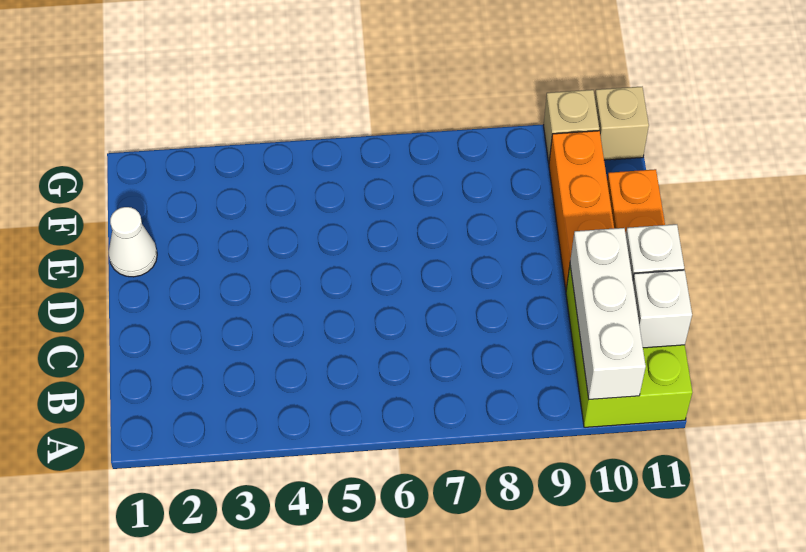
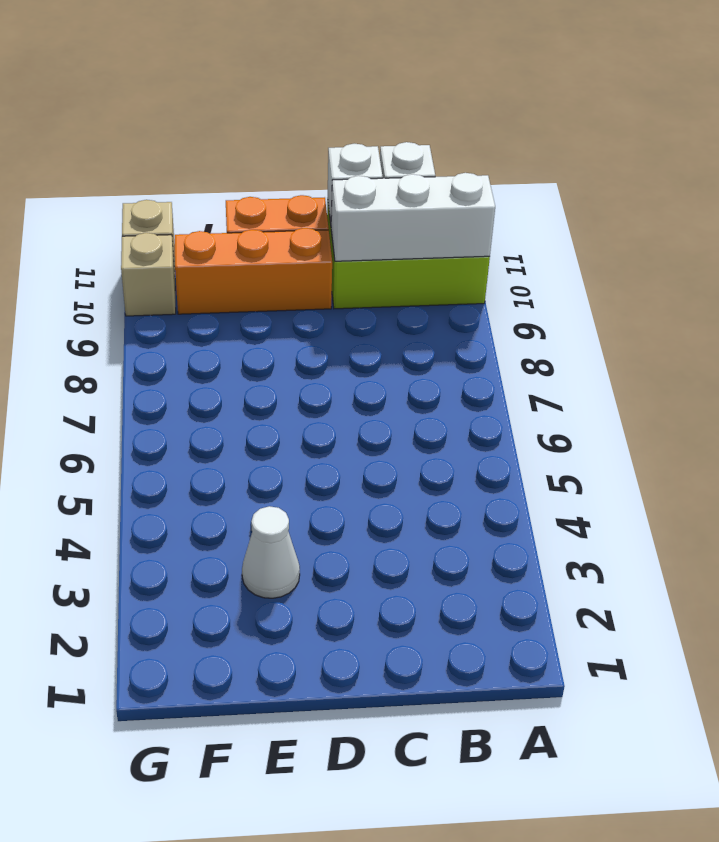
white cone E1 level 1 -> white cone E3 level 1

